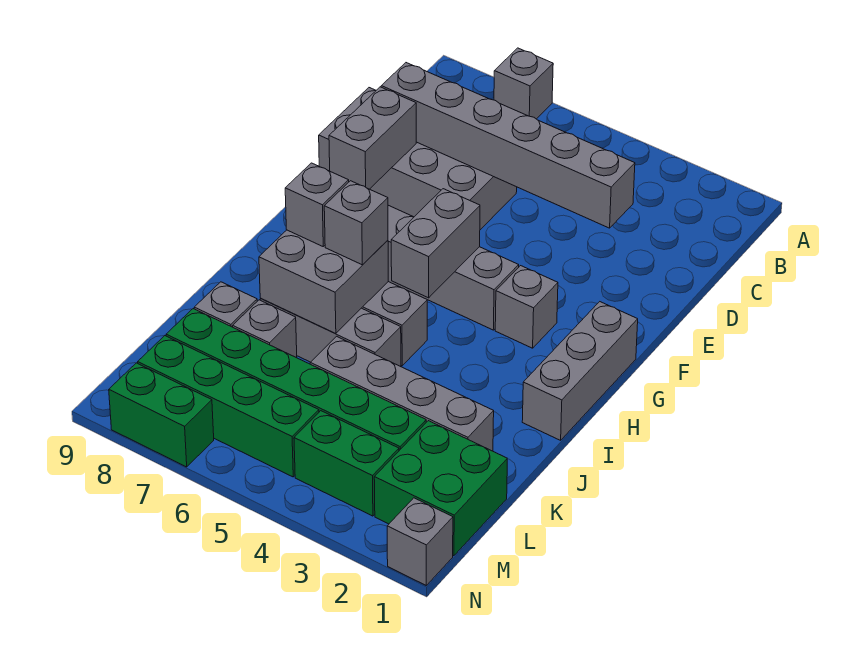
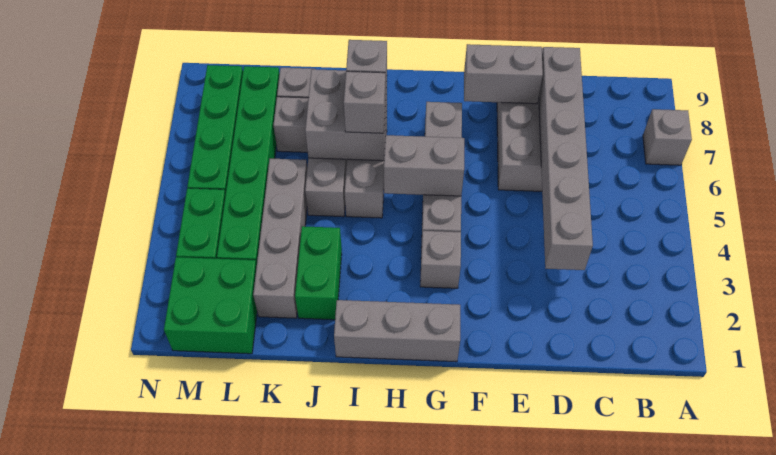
grey brick N1 level 1 -> none
green brick N7:N8 level 1 -> green brick J2:J3 level 1

